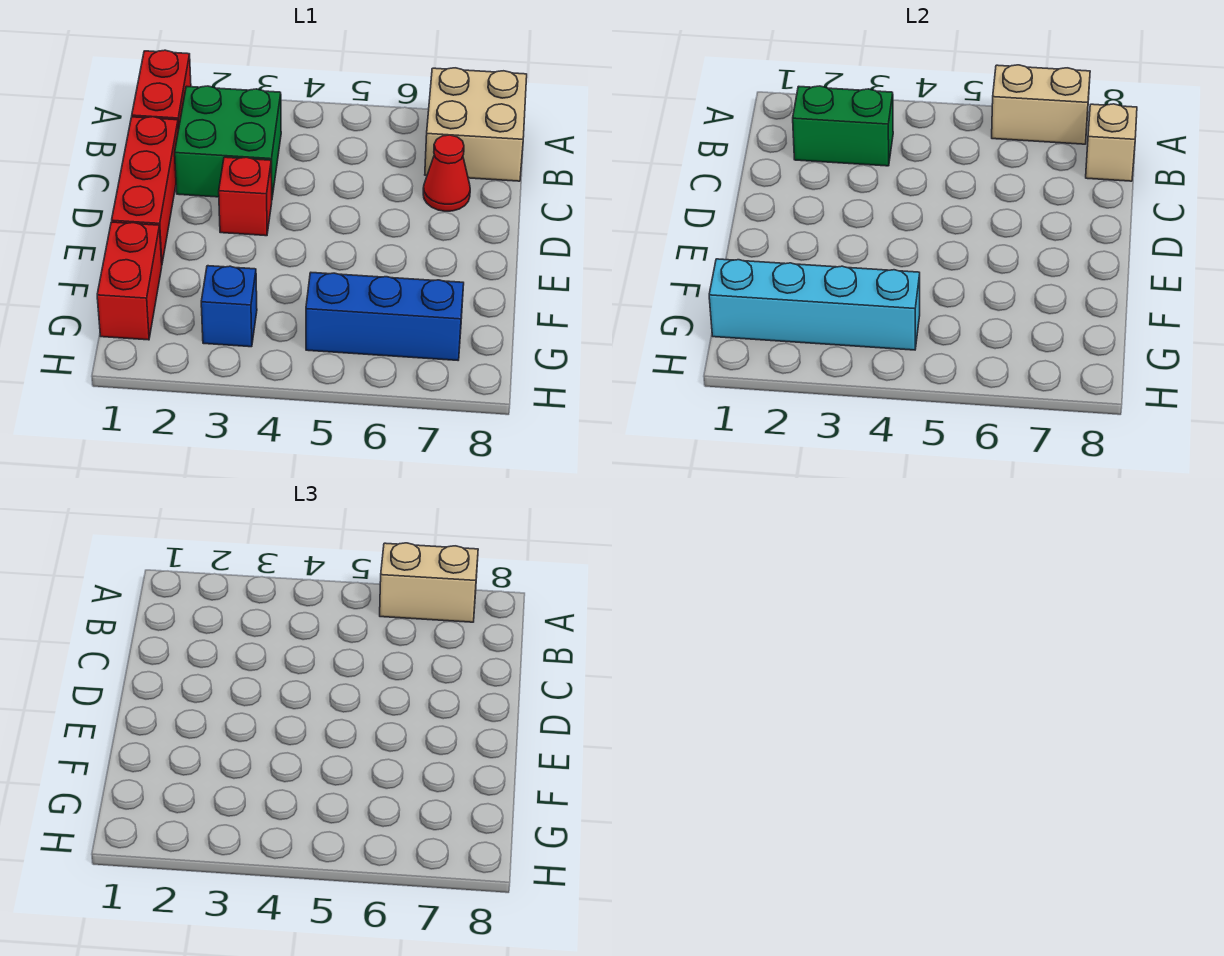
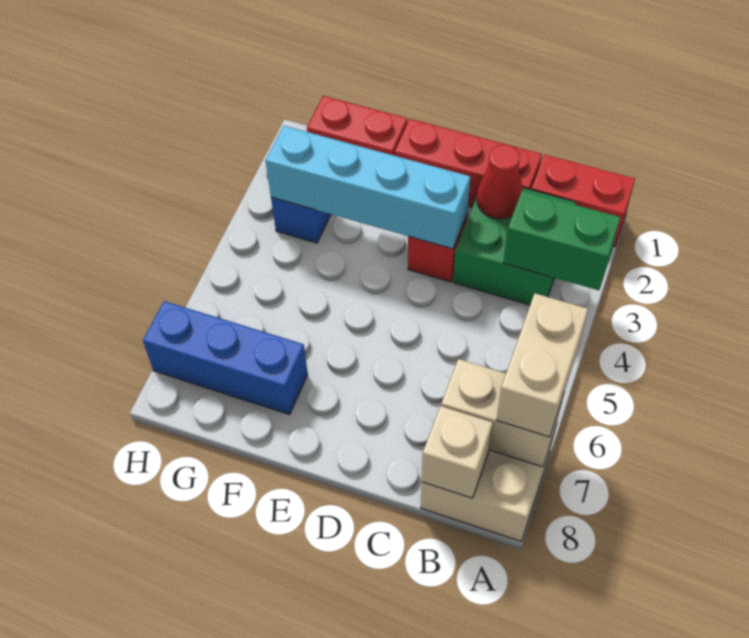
tan brick A6:A7 level 2 -> tan brick A7:B7 level 2
green brick B2:B3 level 2 -> green brick A3:B3 level 2
red cone C7 level 1 -> red cone C2 level 2
cyan brick G1:G4 level 2 -> cyan brick D3:G3 level 2
blue brick G5:G7 level 1 -> blue brick F7:H7 level 1

